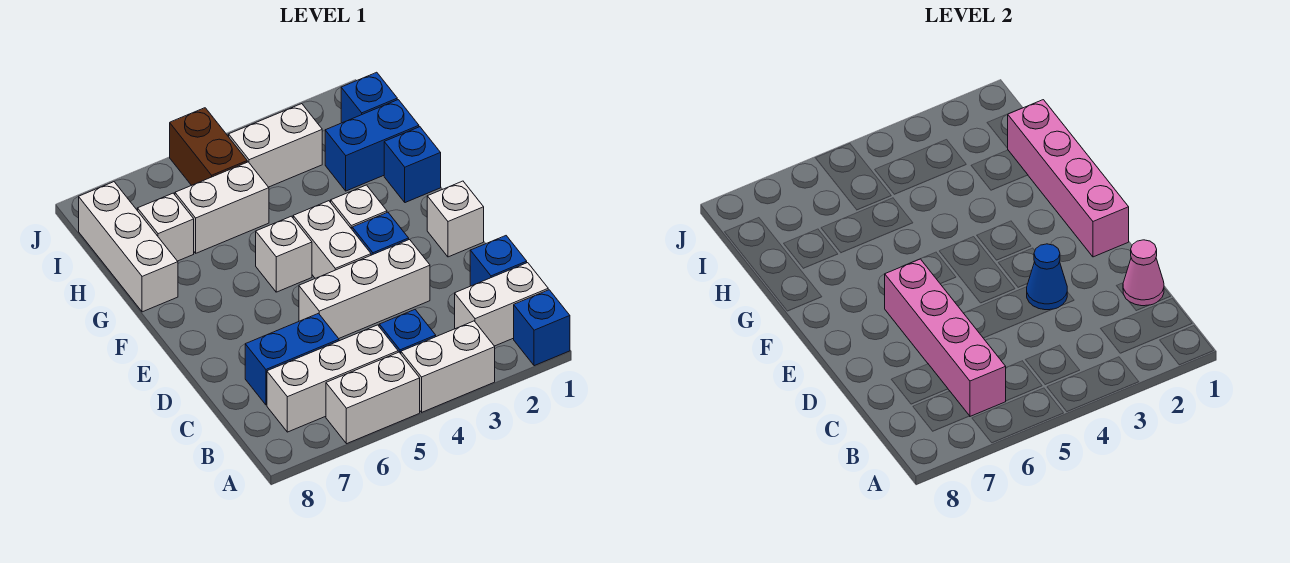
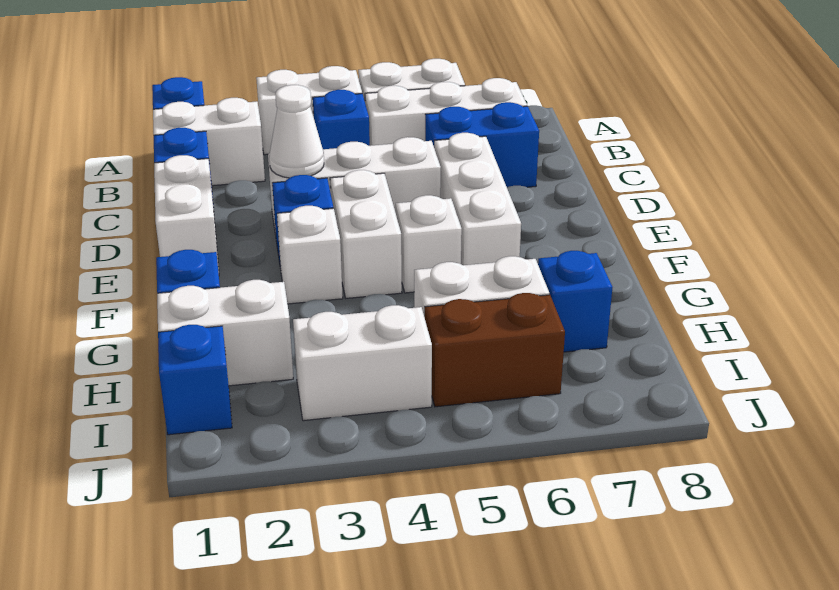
pink brick B6:E6 level 2 -> none
pink cone C1 level 2 -> none
blue cone D3 level 2 -> white cone D3 level 2
white brick E1 level 1 -> white brick D1:E1 level 1
pink brick E1:H1 level 2 -> none
white brick G8:I8 level 1 -> white brick D6:F6 level 1
blue brick H1:H2 level 1 -> white brick H1:H2 level 1
white brick H7 level 1 -> blue brick H7 level 1
brown brick I5:J5 level 1 -> brown brick I5:I6 level 1

